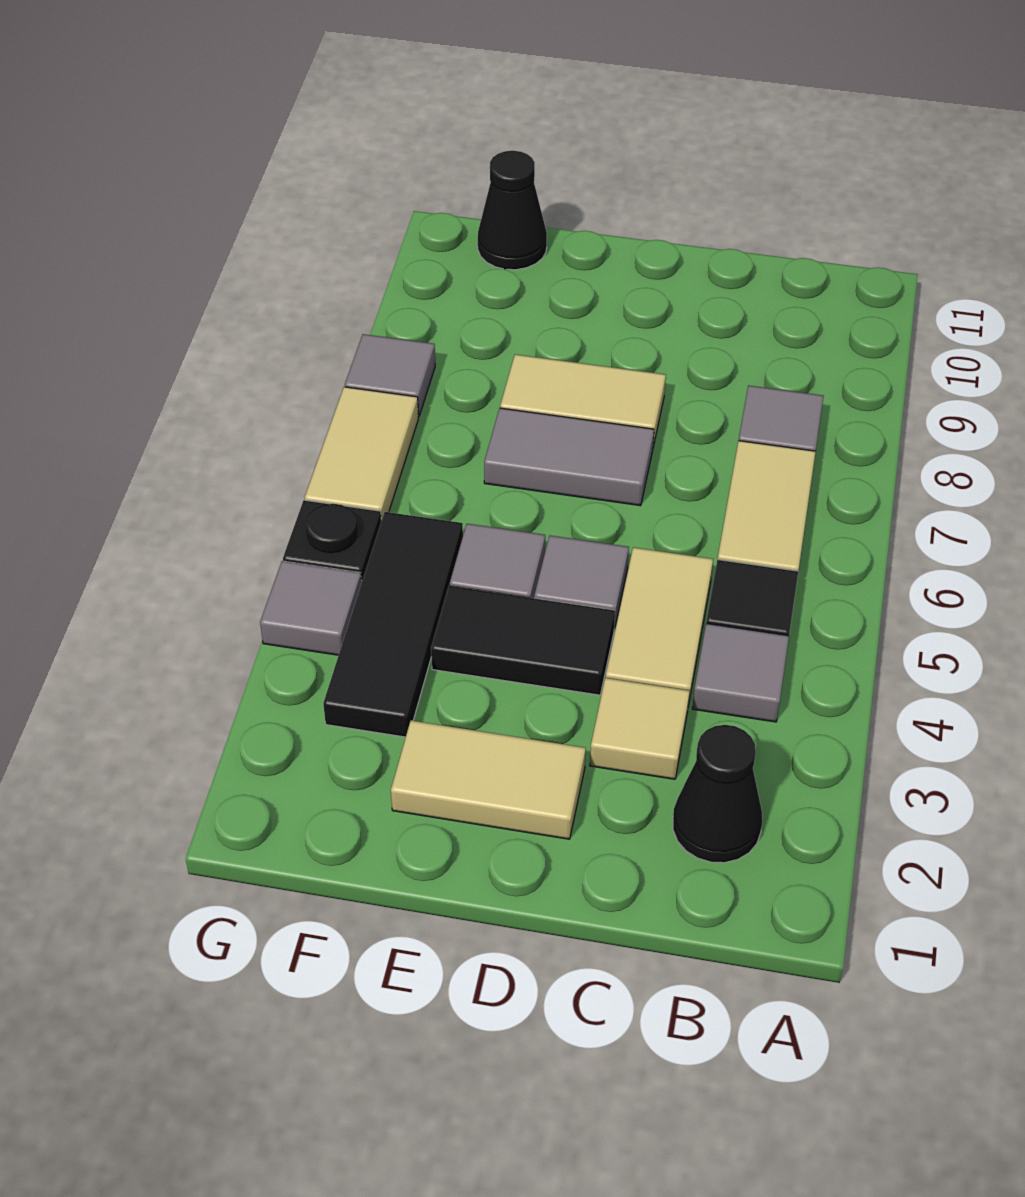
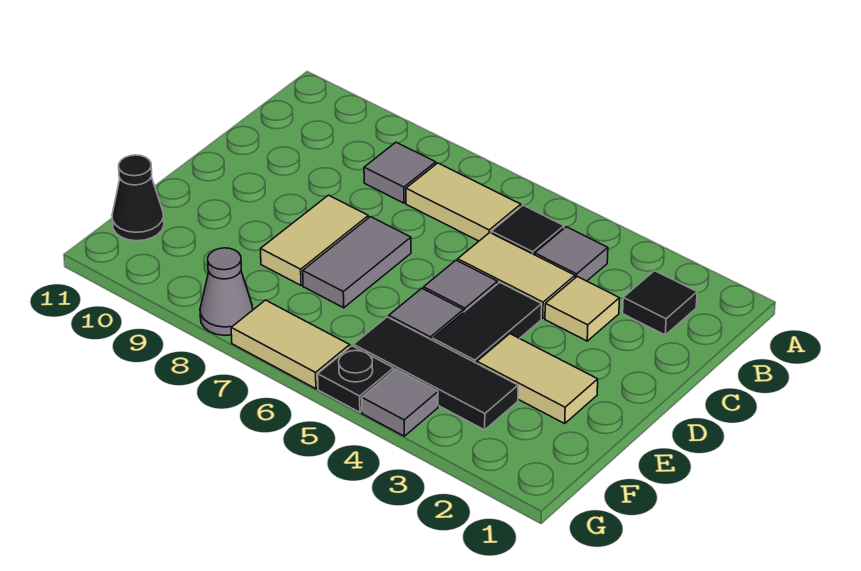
black cone B2 level 1 -> black tile B2 level 1
tan tile D2:E2 level 1 -> tan tile E2:E3 level 1
grey tile G8 level 1 -> grey cone G8 level 1

